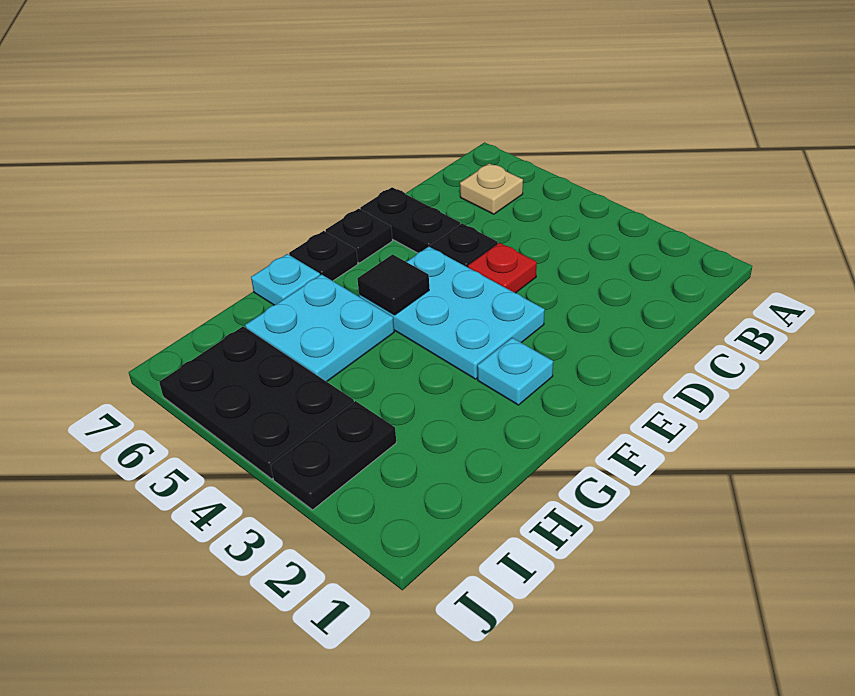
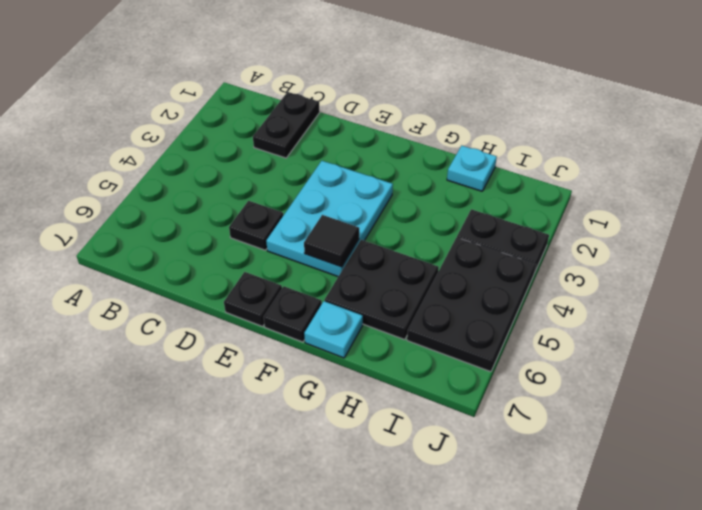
tan plate B6 level 1 -> none
red plate D4 level 1 -> none
black plate D6:D7 level 1 -> black plate C1:C2 level 1
cyan plate F2 level 1 -> cyan plate H1 level 1
cyan plate G5:H6 level 1 -> black plate G5:H6 level 1

